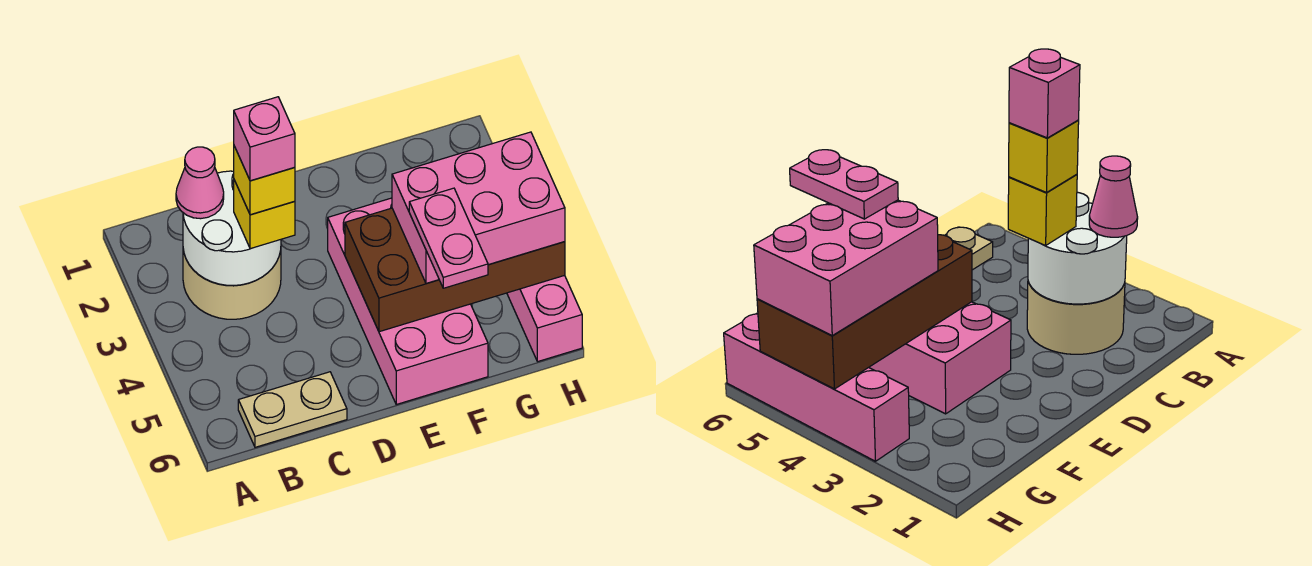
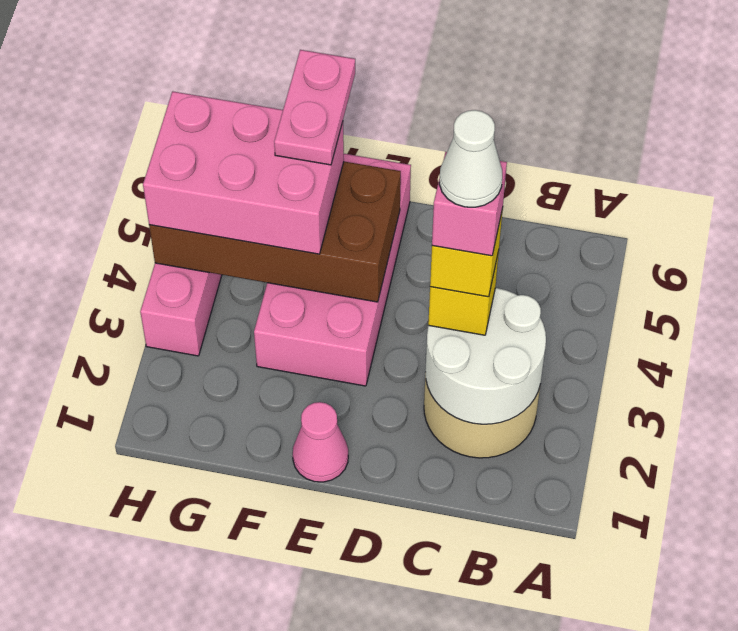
pink cone B2 level 3 -> pink cone E1 level 1
tan plate B6:C6 level 1 -> none
none -> white cone C3 level 6

